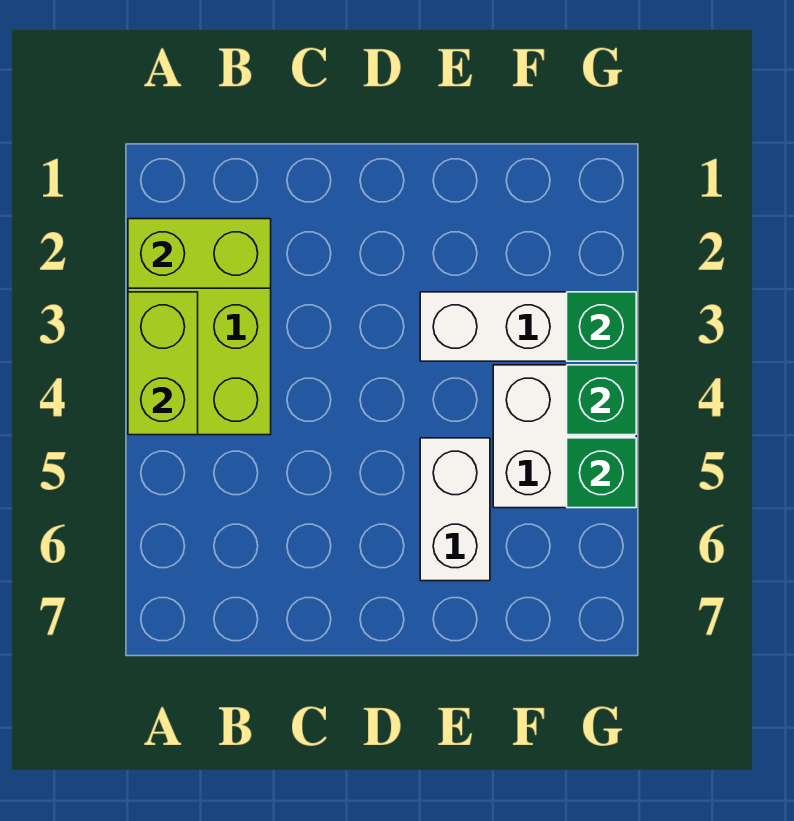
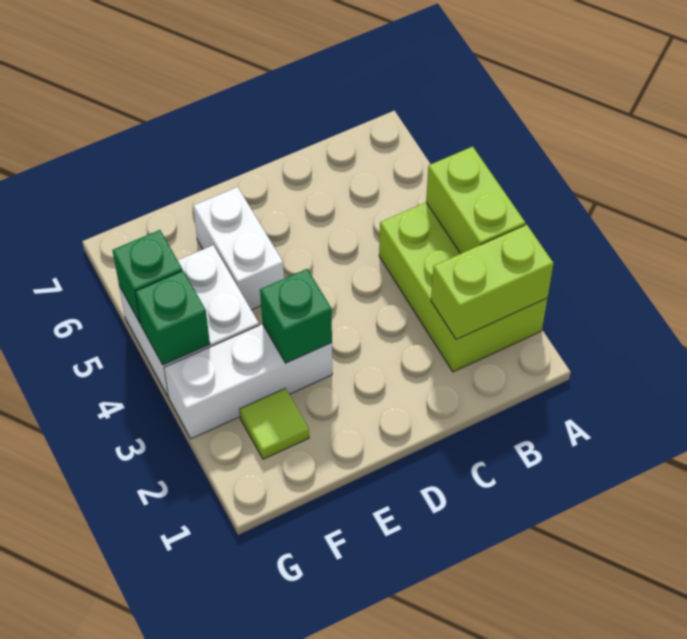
none -> lime tile F2 level 1
green brick G3 level 2 -> green brick E3 level 2

